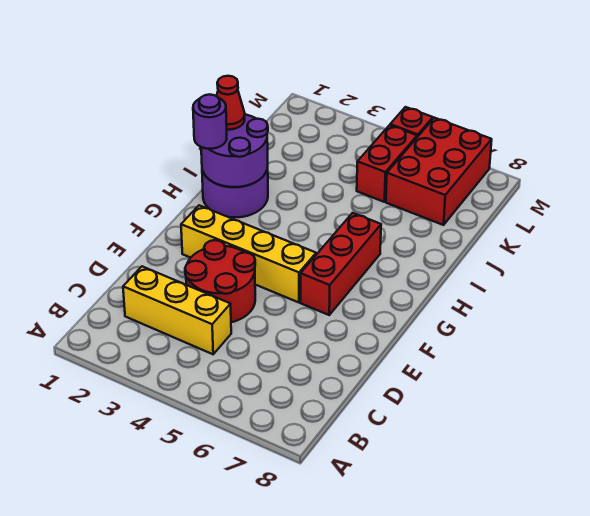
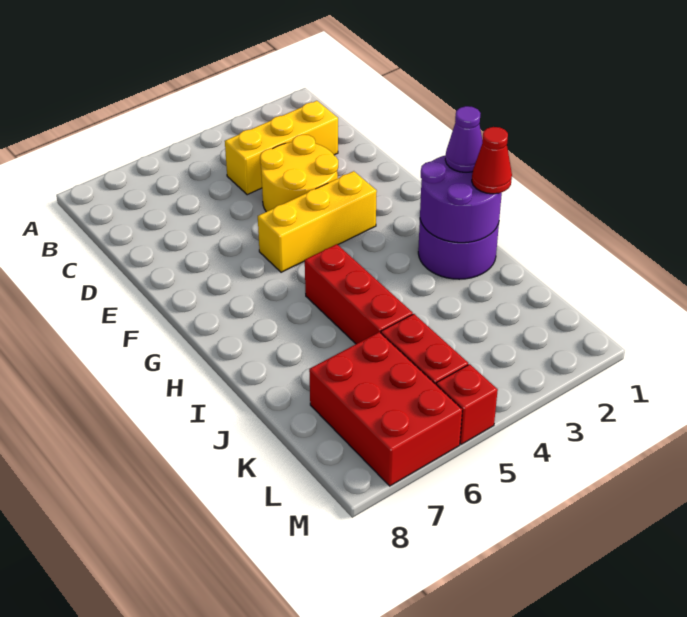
red round brick D3:E4 level 1 -> yellow round brick D3:E4 level 1
yellow brick F2:F5 level 1 -> yellow brick F3:F5 level 1
red brick F6:H6 level 1 -> red brick H5:J5 level 1
purple round brick H1 level 3 -> purple cone H1 level 3

